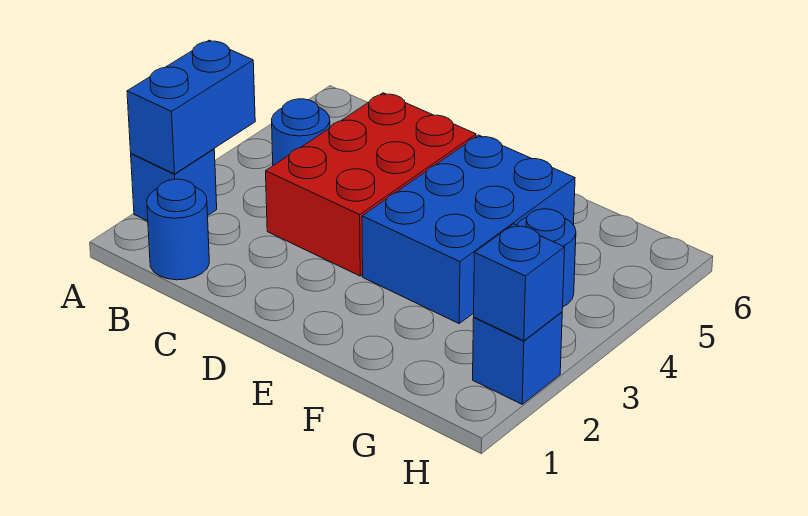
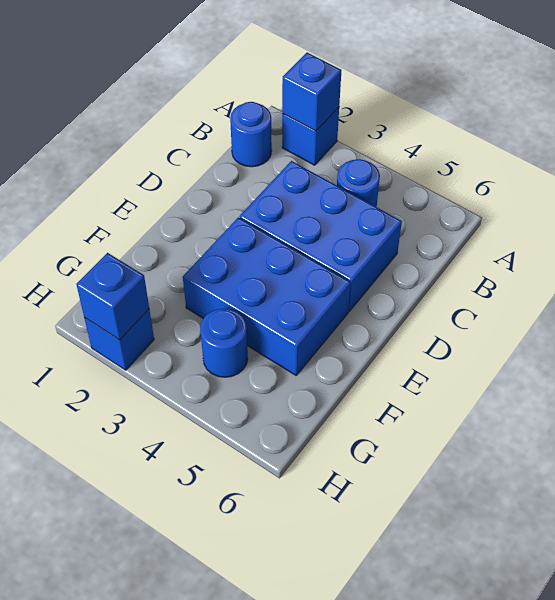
blue brick A2:A3 level 2 -> blue brick A2 level 2
red brick C3:D5 level 1 -> blue brick C3:D5 level 1

